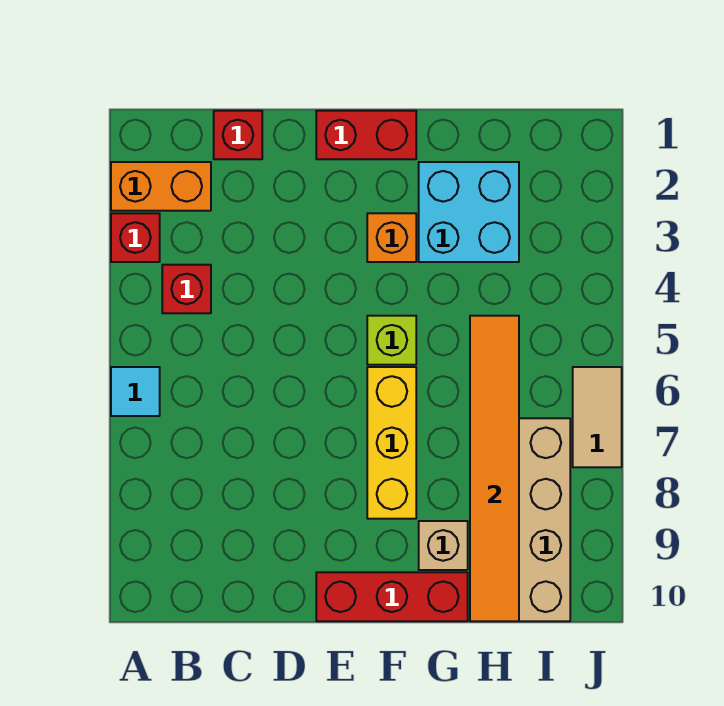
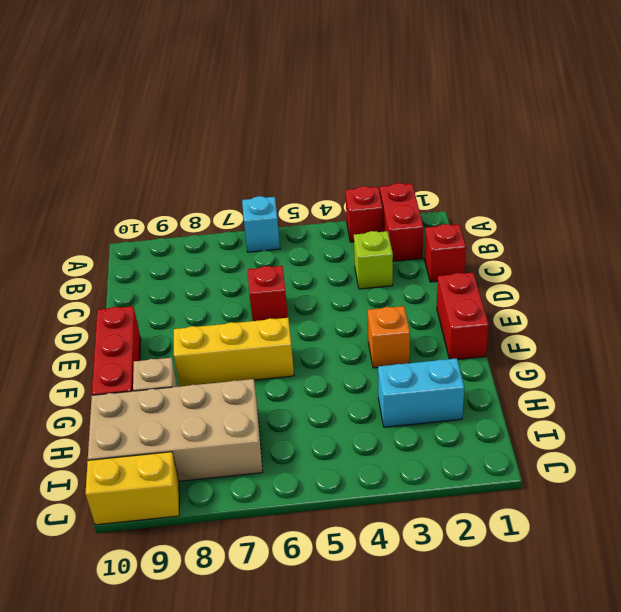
orange brick A2:B2 level 1 -> red brick A2:B2 level 1
cyan tile A6 level 1 -> cyan brick A6 level 1
red brick B4 level 1 -> red brick D6 level 1
lime brick F5 level 1 -> lime brick C3 level 1
cyan brick G2:H3 level 1 -> cyan brick H2:H3 level 1
orange tile H5:H10 level 2 -> none
tan tile J6:J7 level 1 -> none
none -> yellow brick J9:J10 level 1

